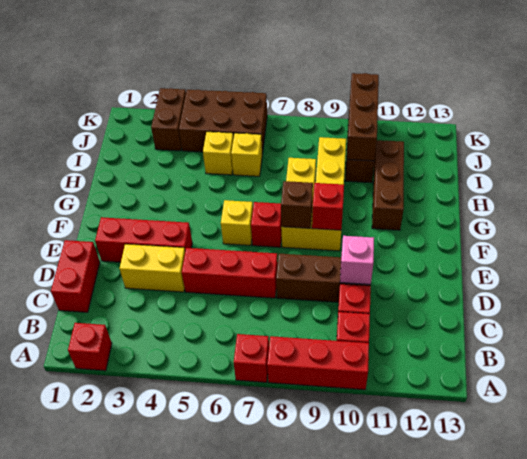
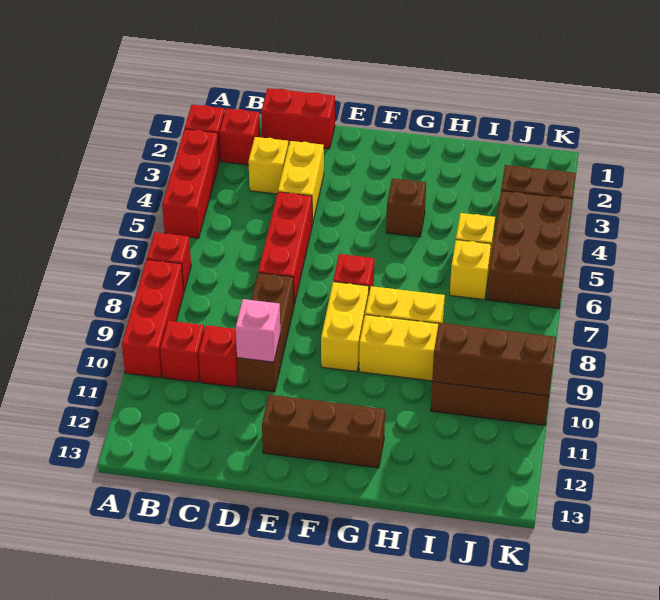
red brick E2:E4 level 1 -> red brick A3:A5 level 1
yellow brick F6 level 1 -> yellow brick C3 level 1
brown brick F8 level 2 -> brown brick G4 level 1
red brick F9 level 2 -> red brick B2 level 1
brown brick G11:I11 level 1 -> brown brick E12:G12 level 1

